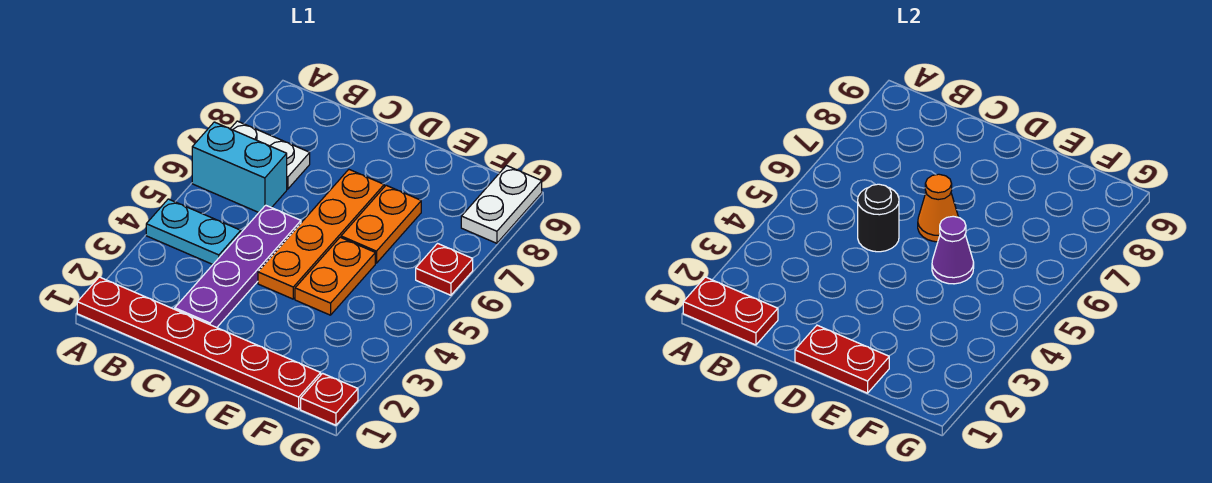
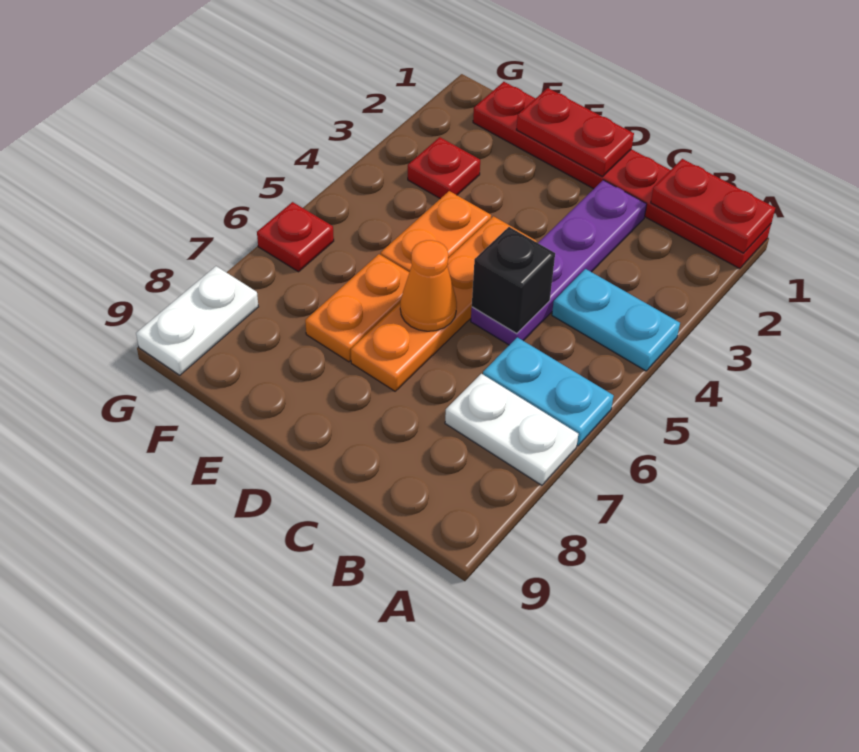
cyan brick A6:B6 level 1 -> cyan plate A6:B6 level 1
black round brick C5 level 2 -> black brick C5 level 2
purple cone E5 level 2 -> none
red plate G1 level 1 -> red plate F3 level 1

